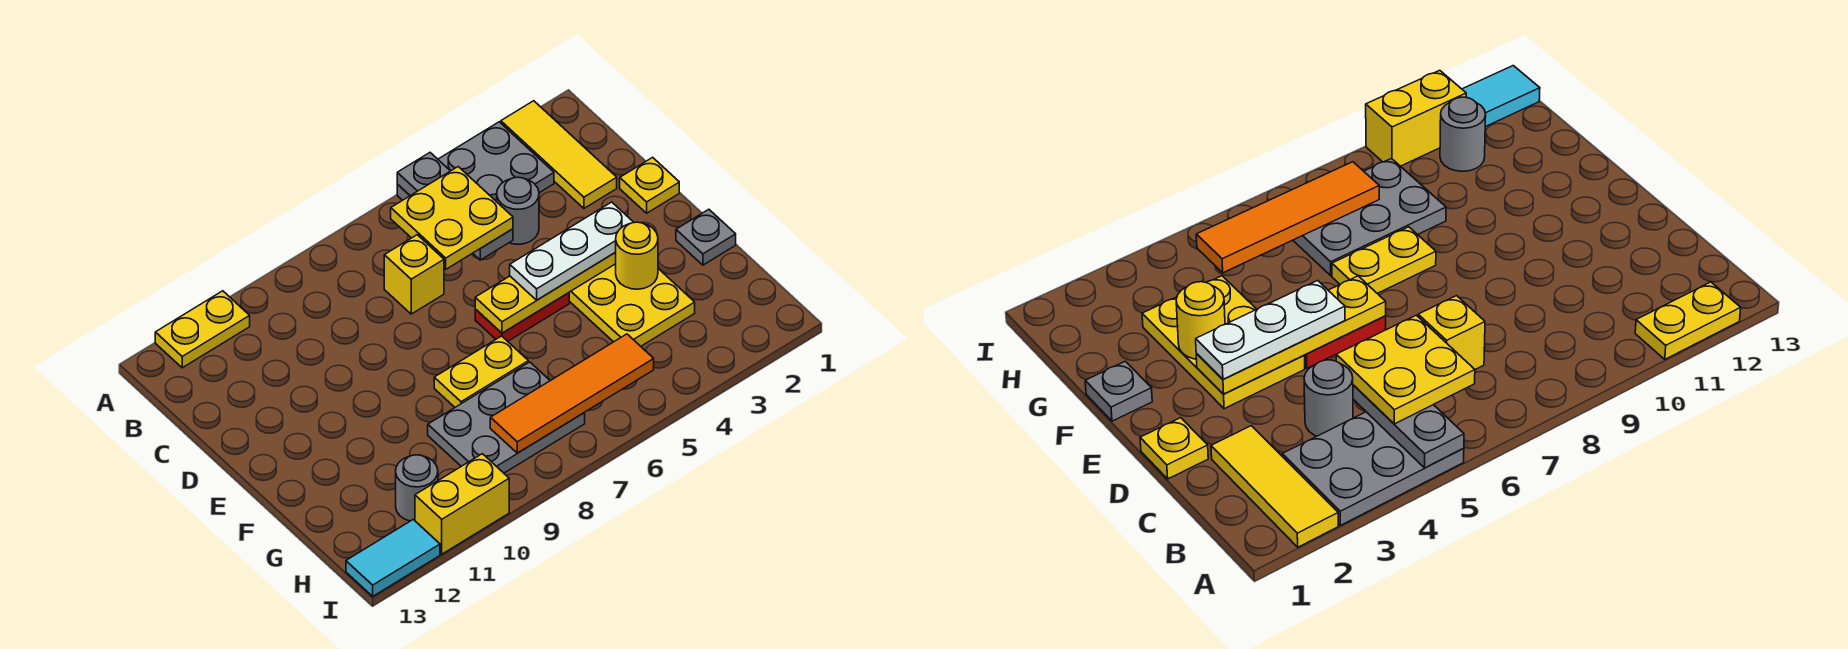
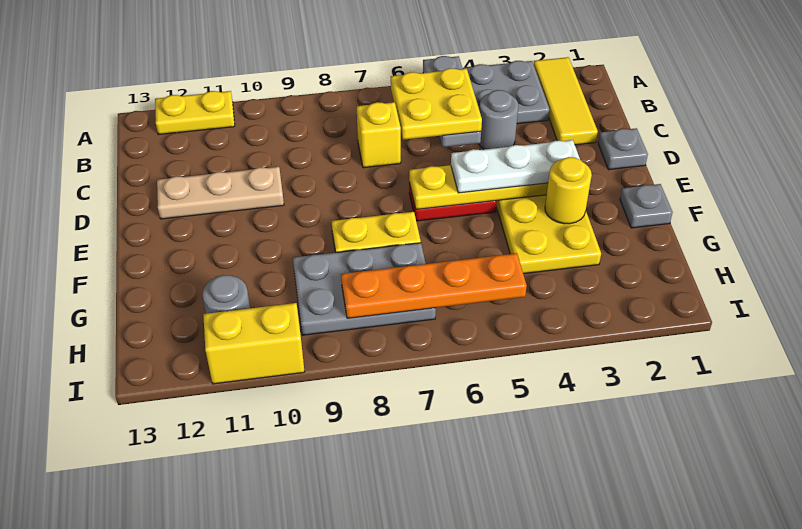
yellow plate D1 level 1 -> grey plate D1 level 1
none -> tan plate D10:D12 level 1
orange tile H5:H8 level 2 -> orange plate H5:H8 level 2
cyan tile I12:I13 level 1 -> none

